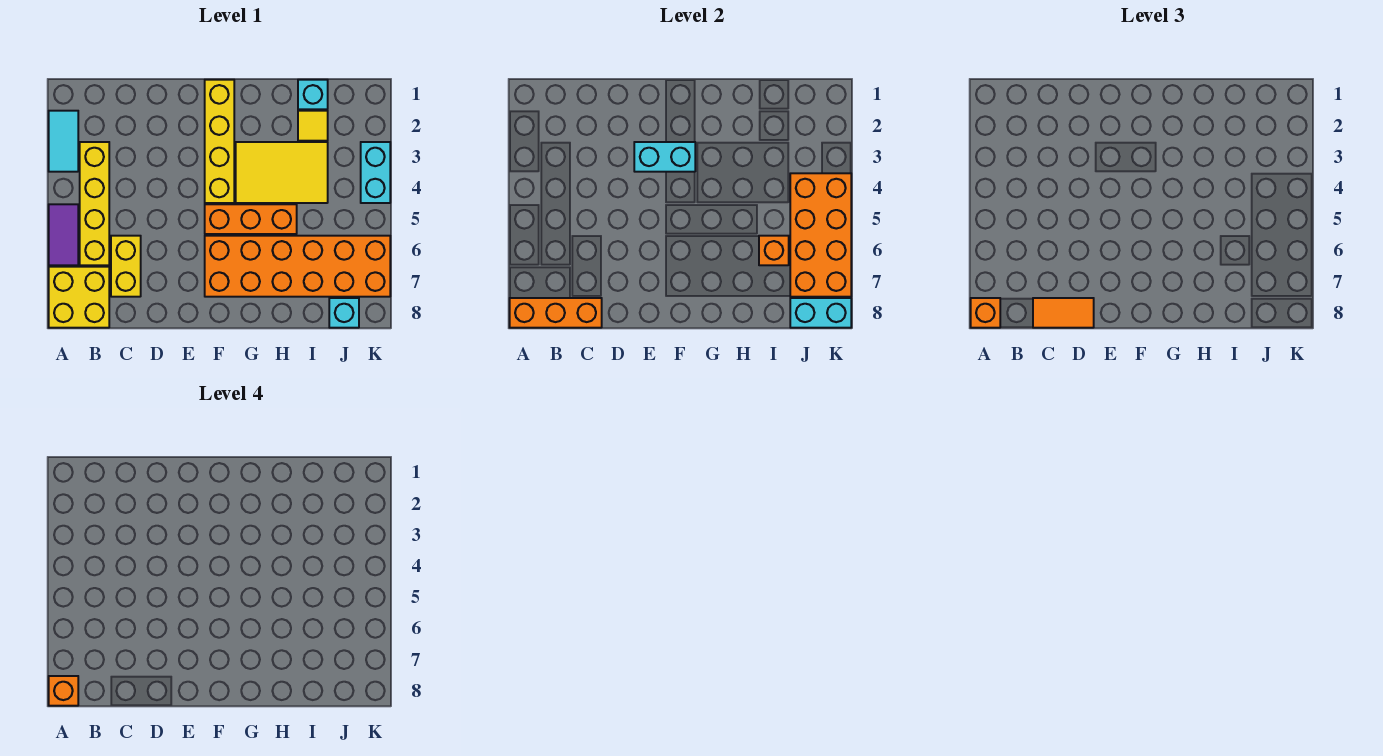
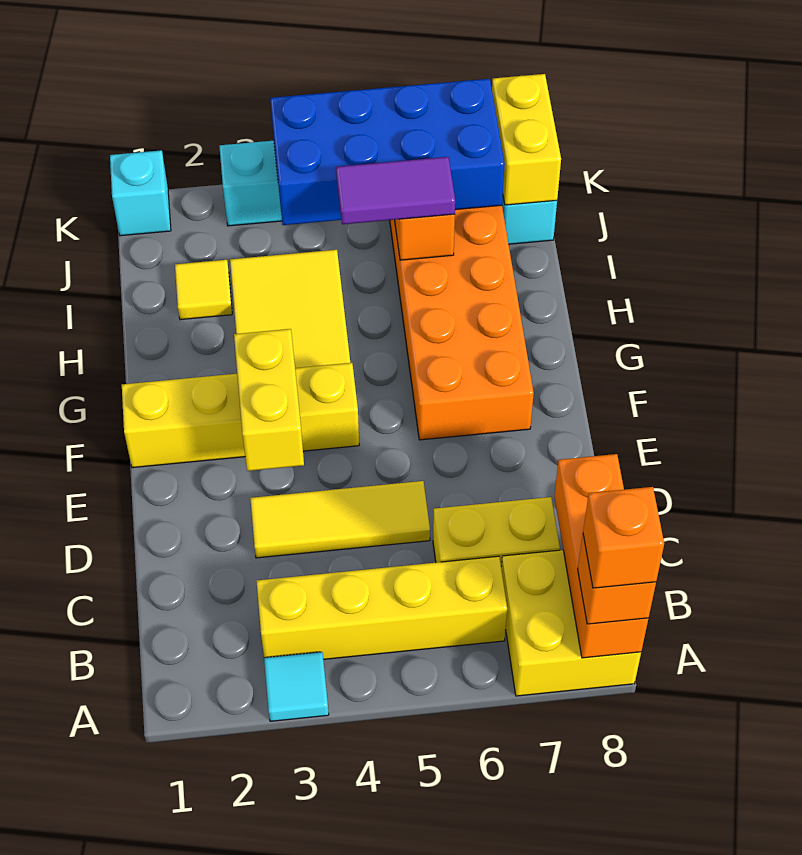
cyan tile A2:A3 level 1 -> cyan tile A3 level 1
purple tile A5:A6 level 1 -> purple tile I5:I6 level 3
orange tile C8:D8 level 3 -> none
none -> yellow tile D3:D5 level 1
cyan brick E3:F3 level 2 -> yellow brick E3:F3 level 2
orange brick F5:H5 level 1 -> none
cyan brick I1 level 1 -> cyan brick K1 level 1
orange brick J4:K7 level 2 -> blue brick J4:K7 level 2
cyan brick J8:K8 level 2 -> yellow brick J8:K8 level 2

